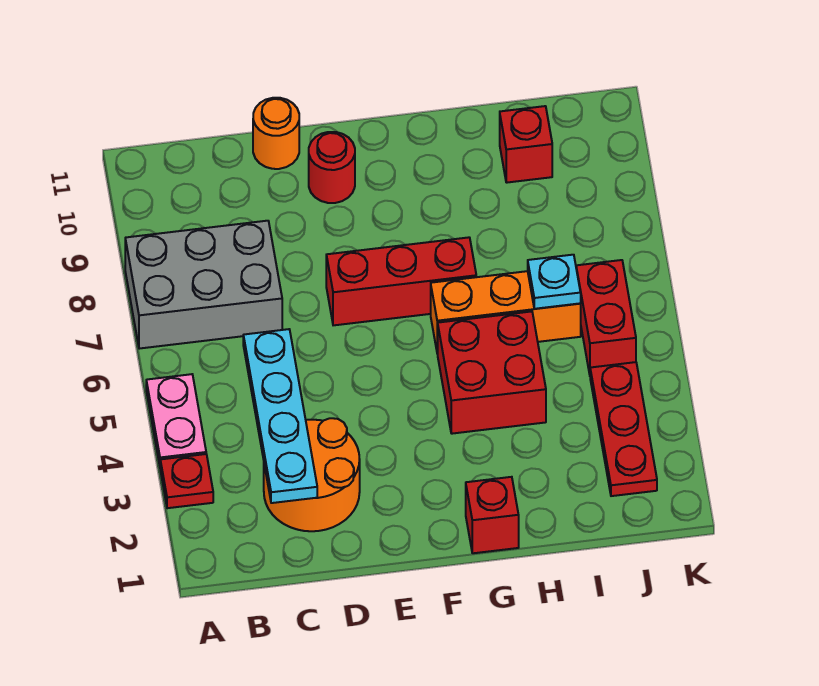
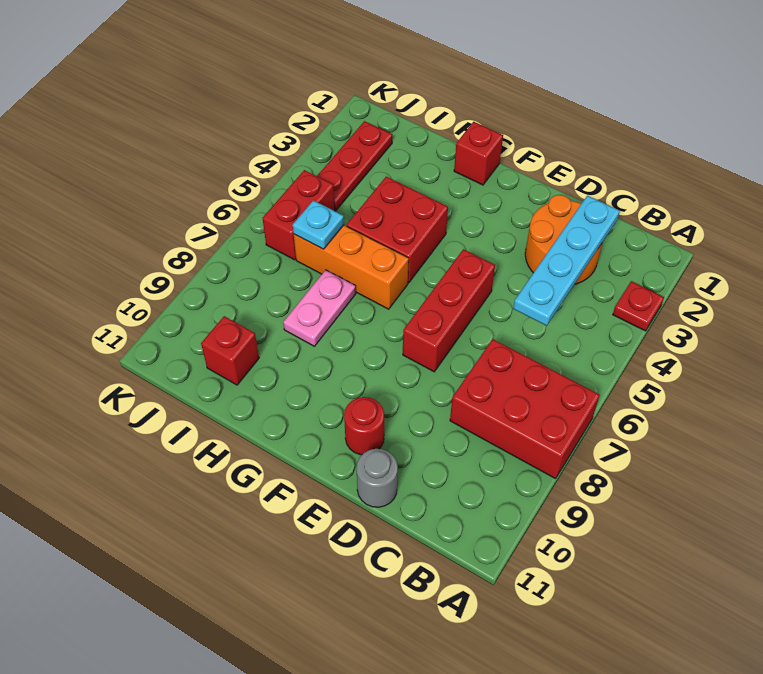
pink plate A4:A5 level 1 -> pink plate H7:H8 level 1
grey brick A7:C8 level 1 -> red brick A7:C8 level 1
orange round brick D11 level 1 -> grey round brick D11 level 1
red brick E7:G7 level 1 -> red brick E5:E7 level 1

